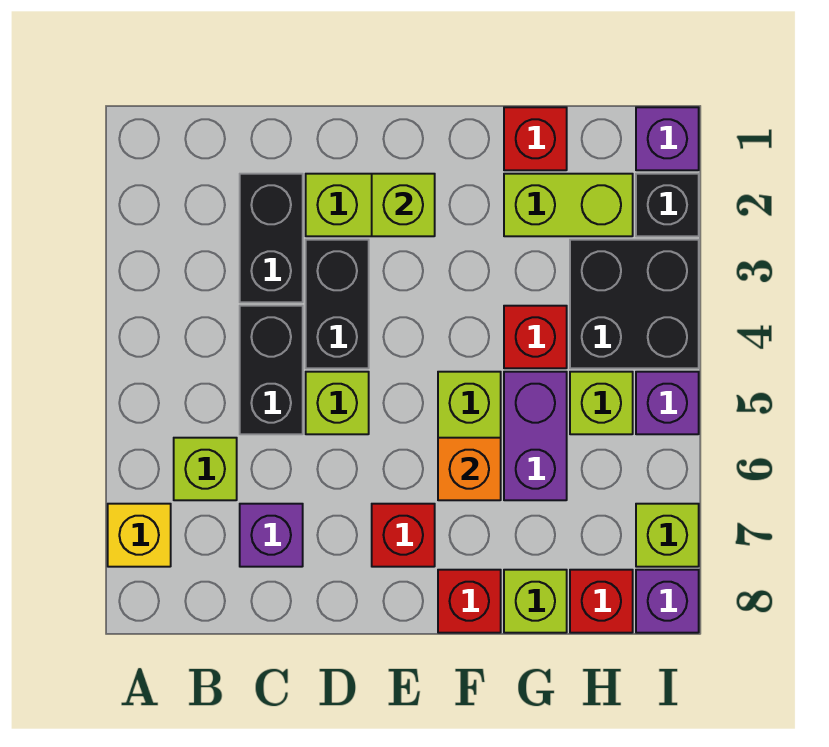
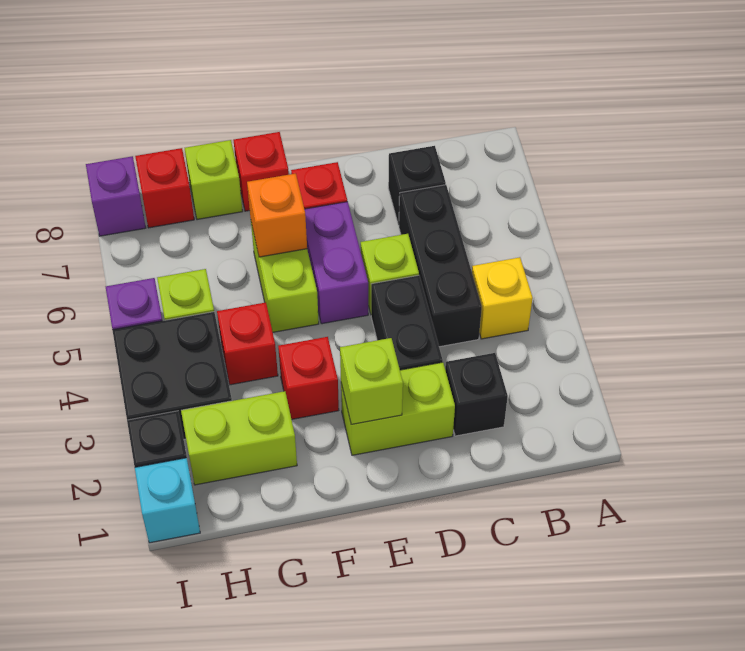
yellow brick A7 level 1 -> yellow brick B4 level 1
lime brick B6 level 1 -> none
black brick C2:C3 level 1 -> black brick C2 level 1
black brick C4:C5 level 1 -> black brick C4:C6 level 1
purple brick C7 level 1 -> black brick C7 level 1
red brick G1 level 1 -> red brick F3 level 1
purple brick G5:G6 level 1 -> purple brick E5:E6 level 1
purple brick I1 level 1 -> cyan brick I1 level 1
lime brick I7 level 1 -> none

